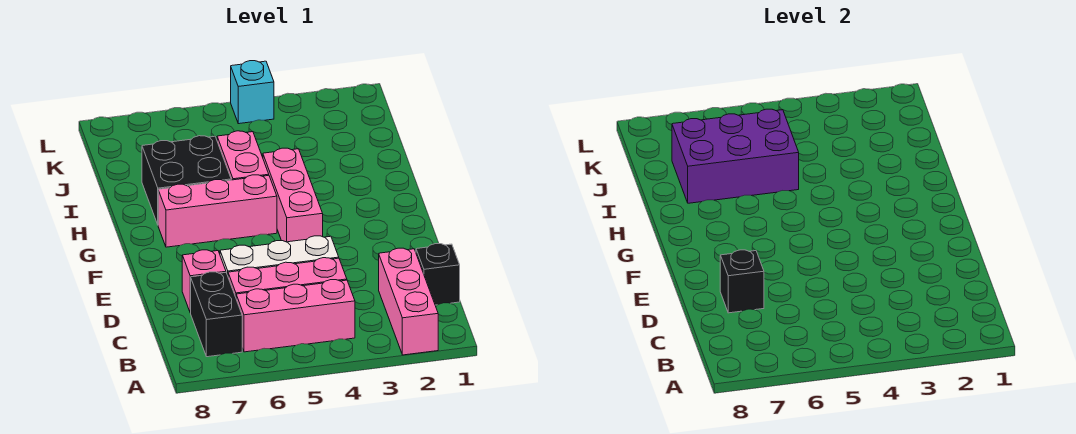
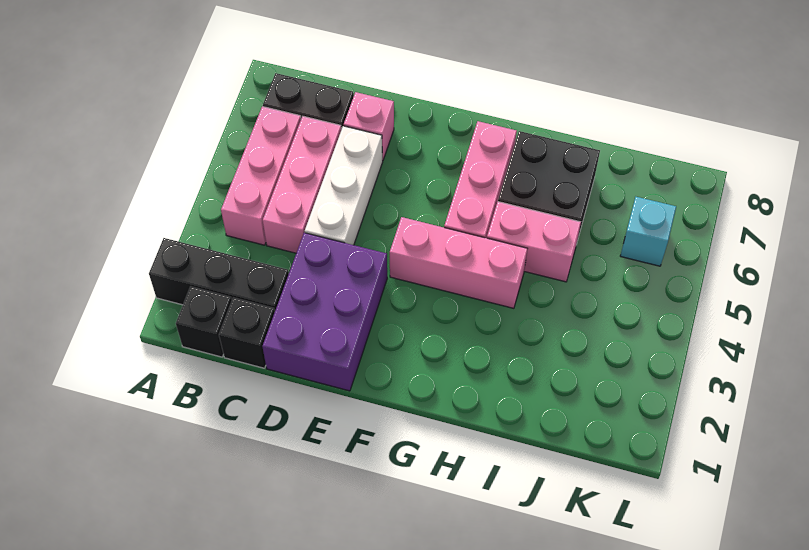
pink brick A2:C2 level 1 -> black brick A2:C2 level 1
black brick D7 level 2 -> black brick B1 level 1
purple brick I5:J7 level 2 -> purple brick D1:E3 level 1
cyan brick L4 level 1 -> cyan brick K6 level 1

